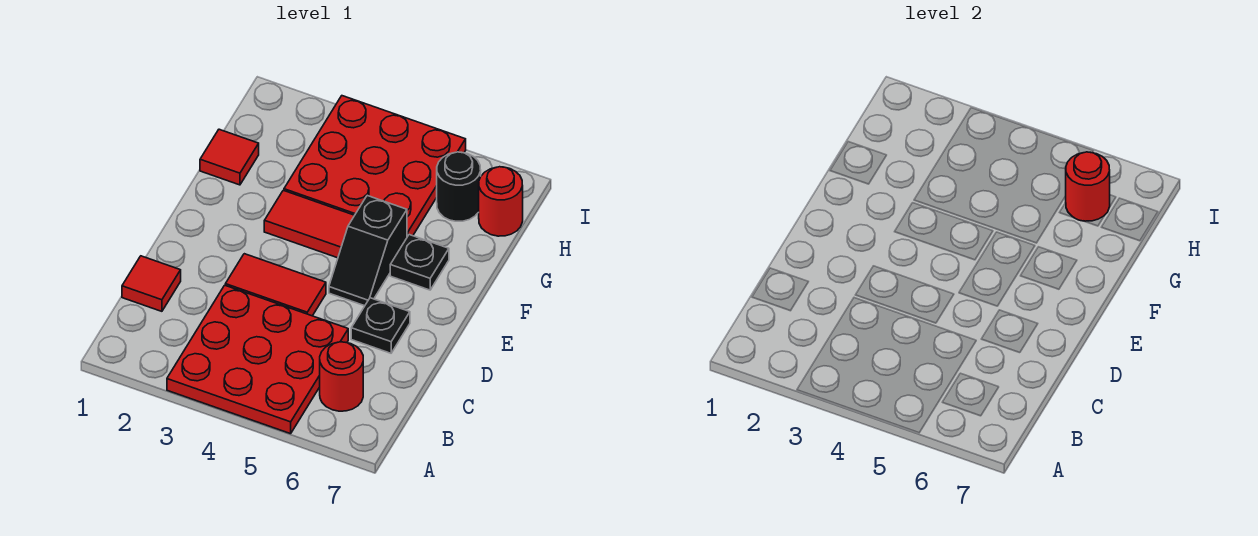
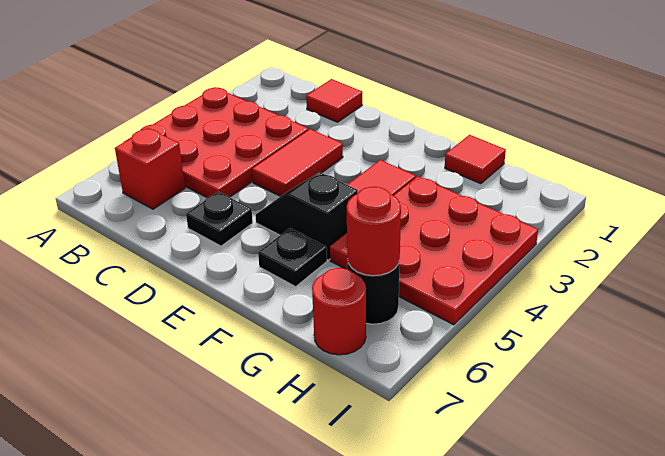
red round brick B6 level 1 -> red brick B6 level 1

